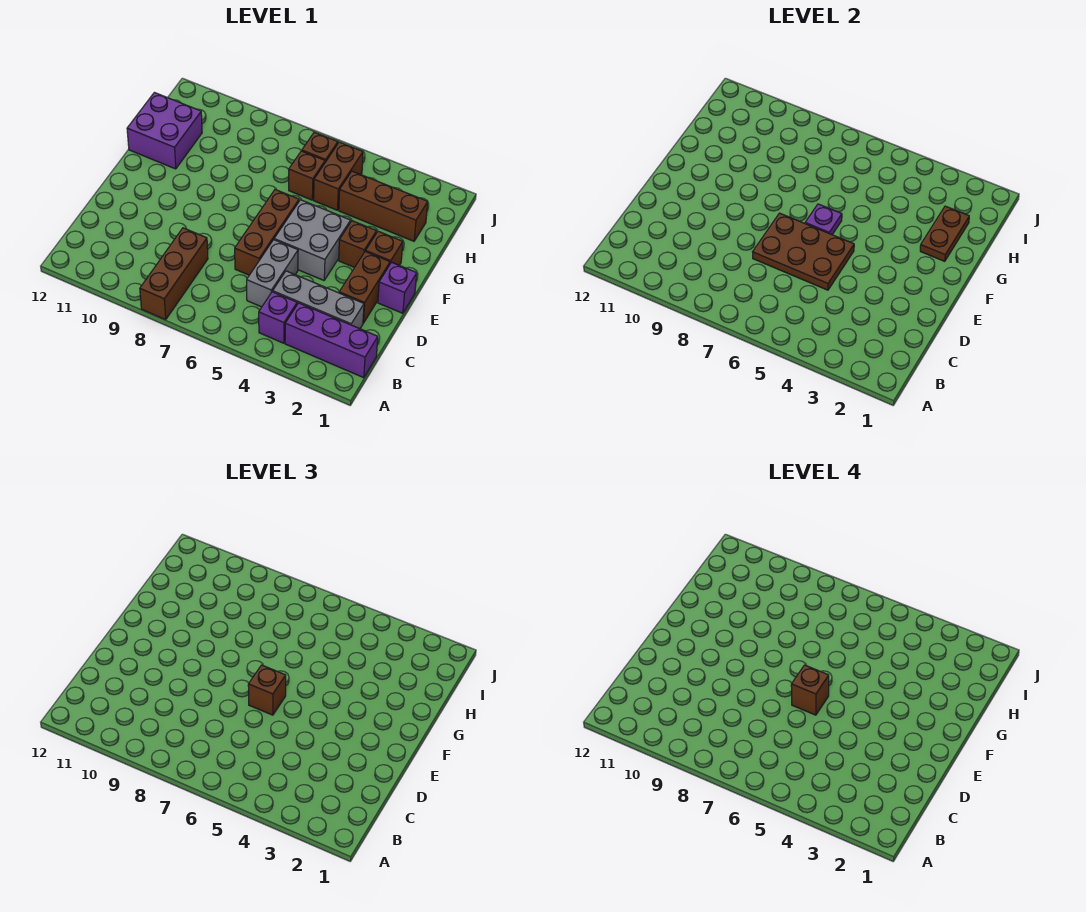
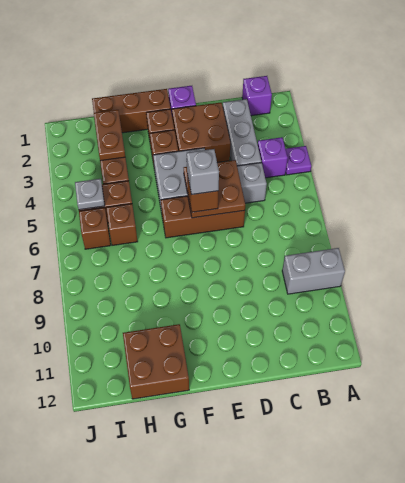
brown brick A8:C8 level 1 -> brown brick F1:H1 level 1
none -> grey brick A9:B9 level 1
purple brick B1:B3 level 1 -> purple brick B1 level 1
brown brick D2:E2 level 1 -> brown brick D2:E3 level 1
brown plate D5:E7 level 2 -> brown plate D5:E6 level 2
brown brick E6 level 4 -> grey brick E6 level 4
purple plate F6 level 2 -> purple plate A4 level 1
brown plate G2:H2 level 2 -> brown plate H2:H3 level 2
purple brick G11:H12 level 1 -> brown brick G11:H12 level 1
none -> grey plate I5 level 2

